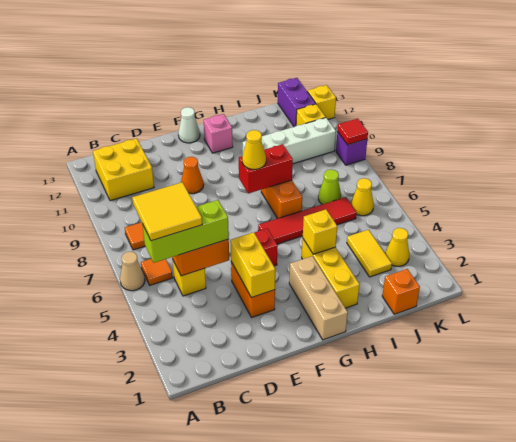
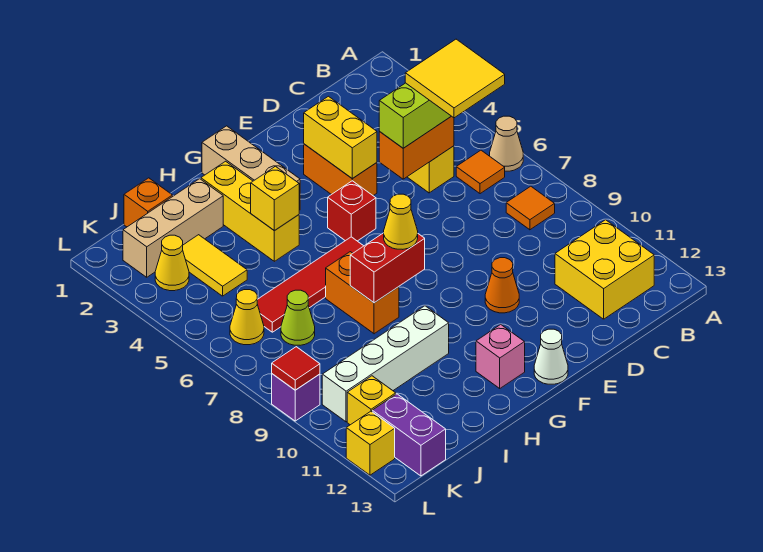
none -> tan brick I2:K2 level 1

